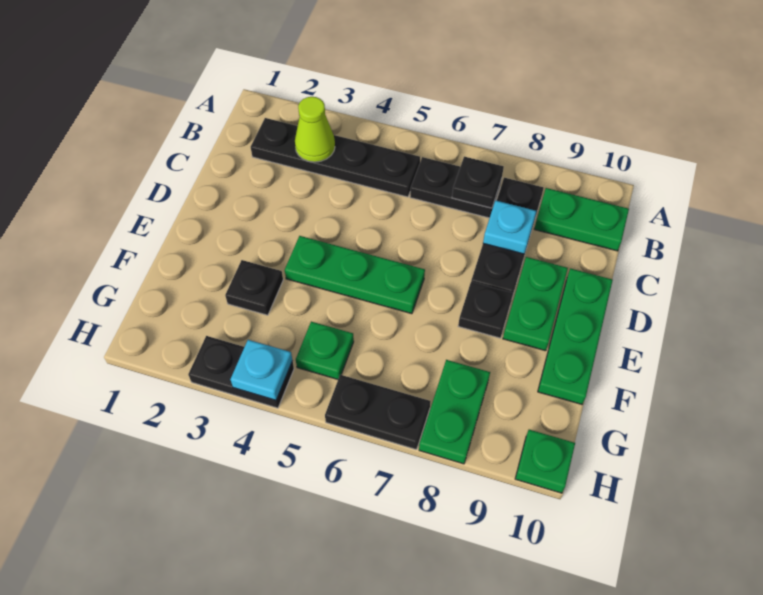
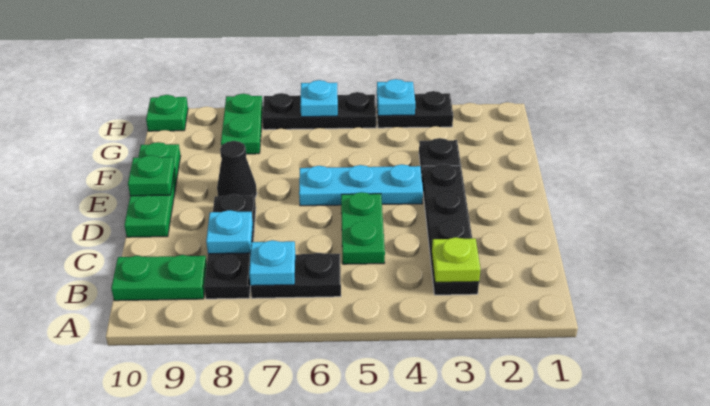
black plate B2:B5 level 1 -> black plate B3:E3 level 1
lime cone B3 level 2 -> lime plate B3 level 2
black plate B7 level 2 -> cyan plate B7 level 2
green plate D9:E9 level 1 -> green plate C5:D5 level 1
green plate E4:E6 level 1 -> cyan plate E4:E6 level 1
black plate E8 level 1 -> black cone E8 level 1
green plate G5 level 1 -> green plate E10 level 2
black plate H6:H7 level 1 -> black plate H5:H7 level 1
none -> cyan plate H6 level 2

